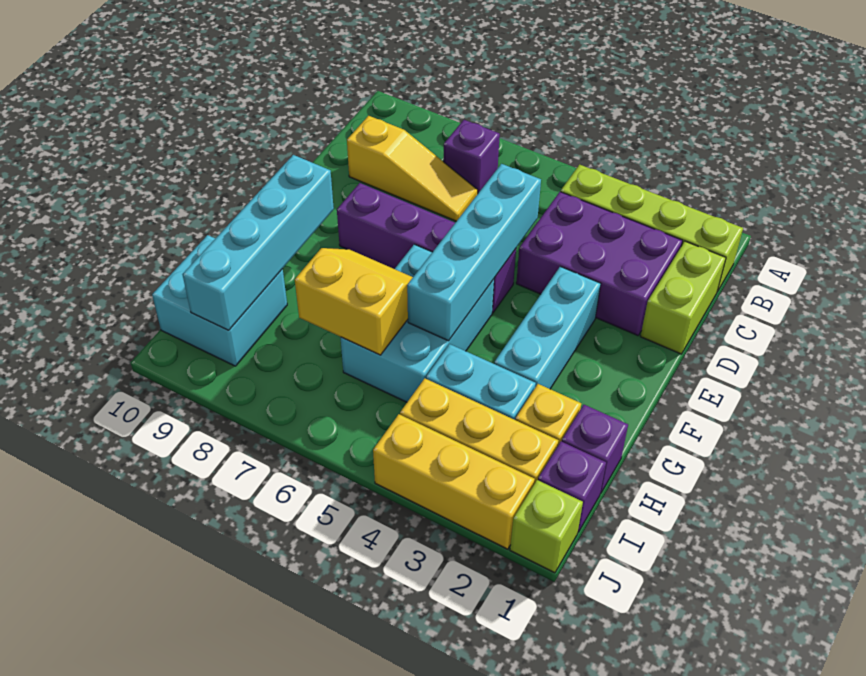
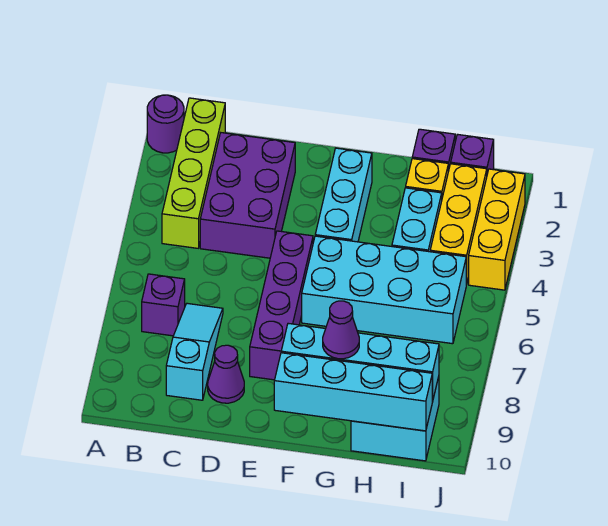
none -> purple round brick A1 level 1
lime brick C1:D1 level 1 -> none
yellow slope C7:C9 level 1 top 9 -> cyan slope C7:C9 level 1 top 9
cyan brick D5:G5 level 2 -> cyan brick F10:I10 level 2
none -> purple cone D9 level 1
cyan brick E3:G3 level 1 -> cyan brick F2:F4 level 1
cyan brick F5:H6 level 1 -> cyan brick F5:I6 level 1
yellow slope G6:H7 level 2 top H -> none
none -> purple cone G9 level 3
lime brick J1 level 1 -> none

